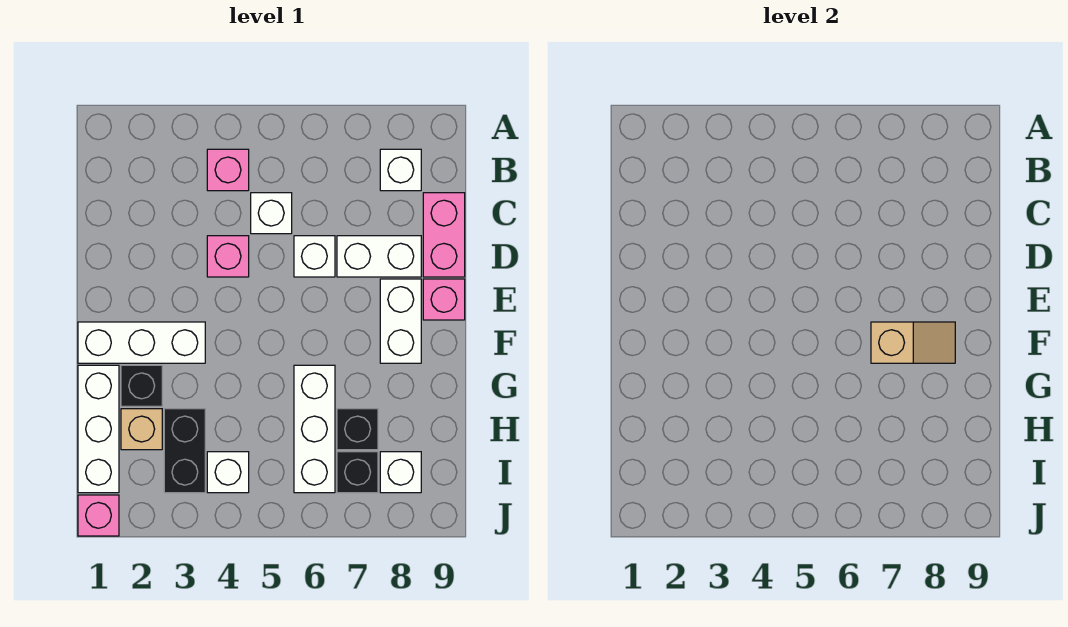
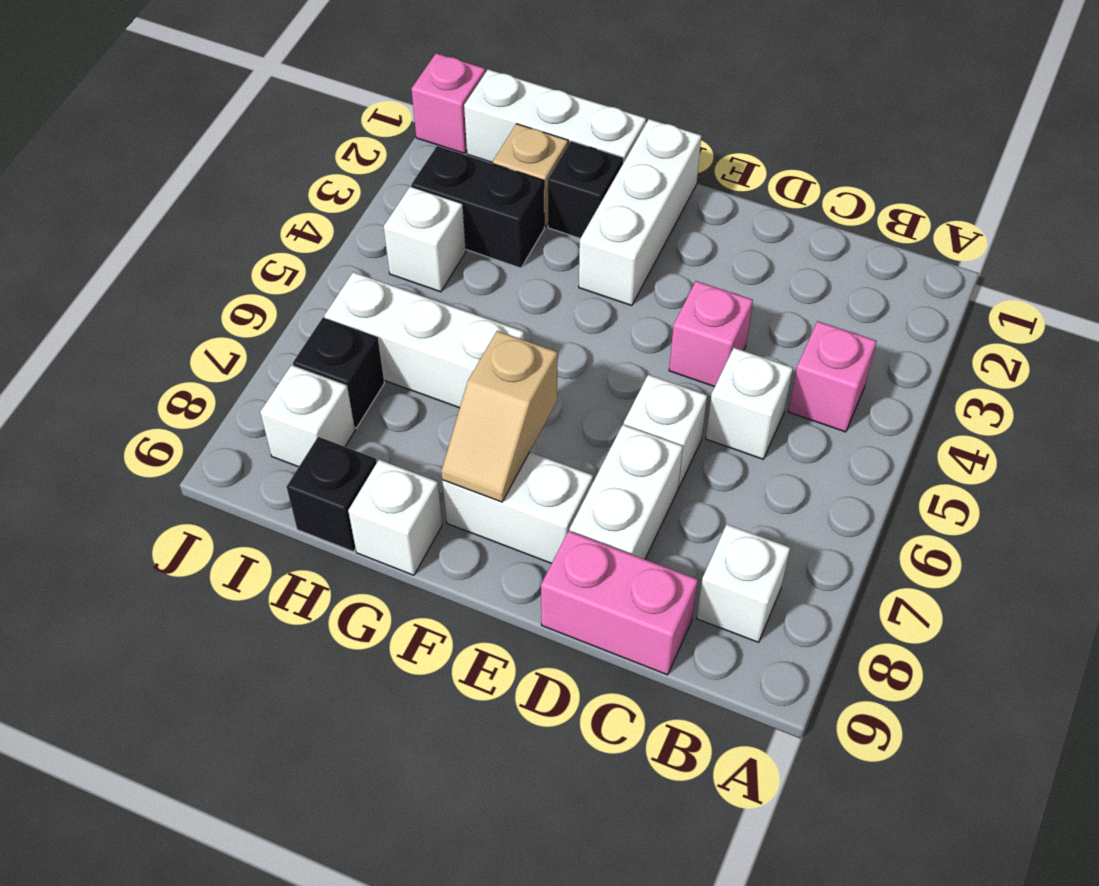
pink brick E9 level 1 -> none
none -> white brick G9 level 1
black brick H7 level 1 -> black brick H9 level 1

